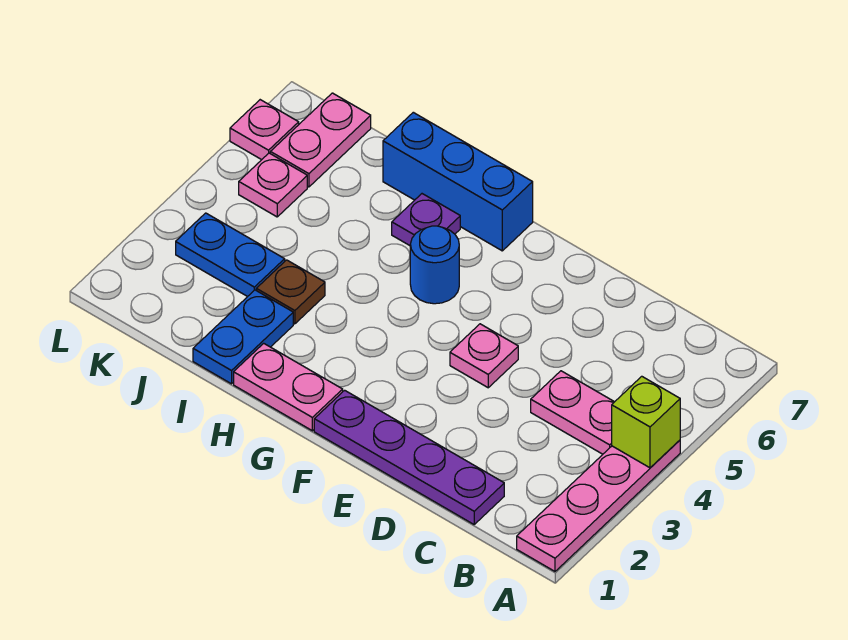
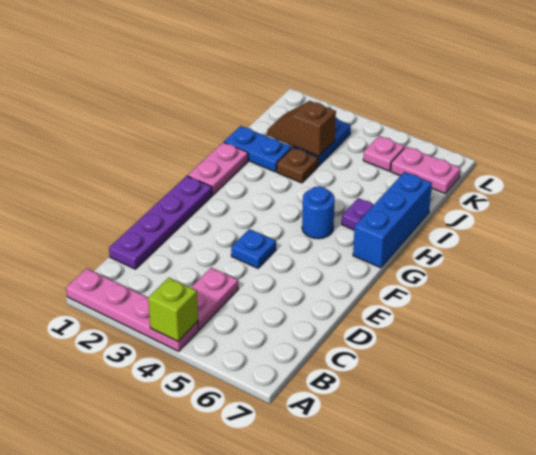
pink plate E4 level 1 -> blue plate E4 level 1
none -> brown slope J2:J3 level 2 top 3
pink plate L6 level 1 -> none

